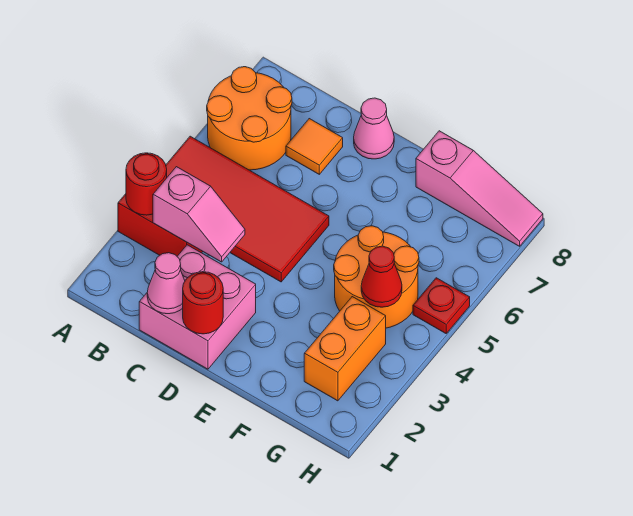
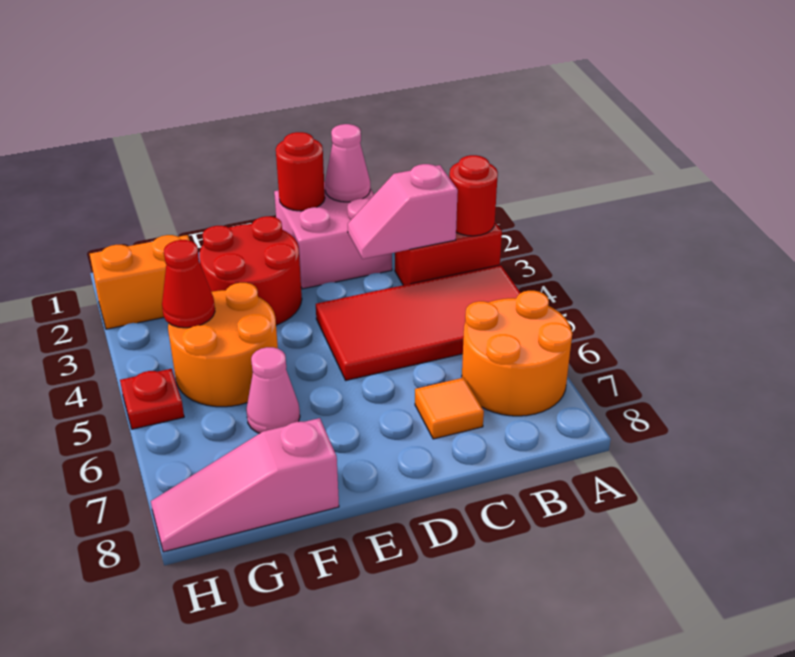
pink cone D8 level 1 -> pink cone F6 level 1
none -> red round brick E2:F3 level 1
orange brick G2:G3 level 1 -> orange brick G2:H2 level 1

